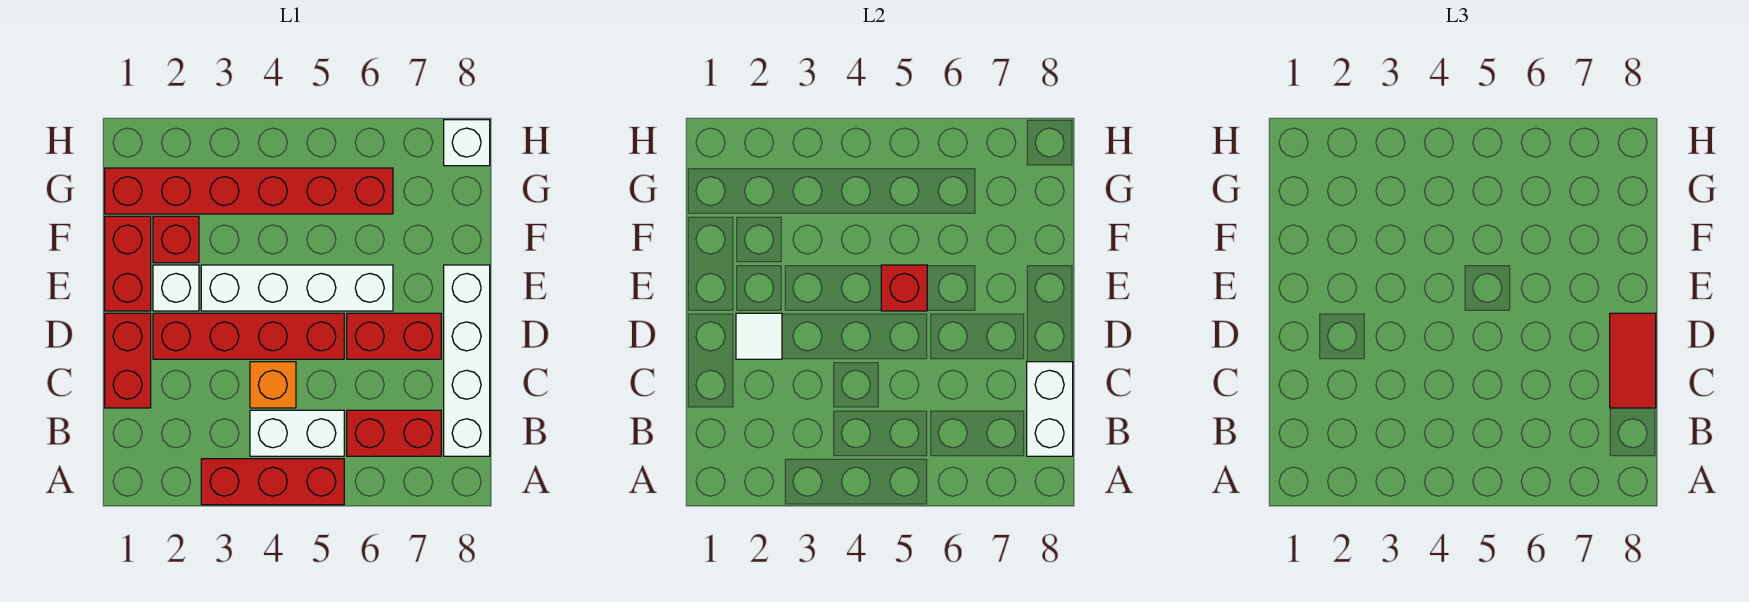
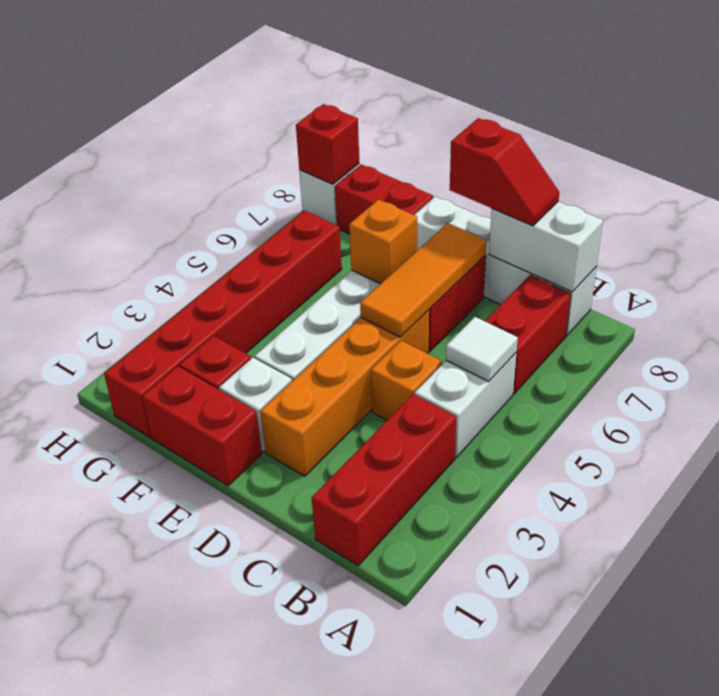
red brick A3:A5 level 1 -> red brick B1:B3 level 1
red brick C1:D1 level 1 -> red brick F8:G8 level 1
red tile C8:D8 level 3 -> red slope C8:D8 level 3 top D
red brick D2:D5 level 1 -> orange brick D2:D5 level 1
white tile D2 level 2 -> white tile B5 level 2
none -> orange tile D5:D7 level 2
red brick E5 level 2 -> red brick H8 level 2
none -> orange brick E6 level 2

